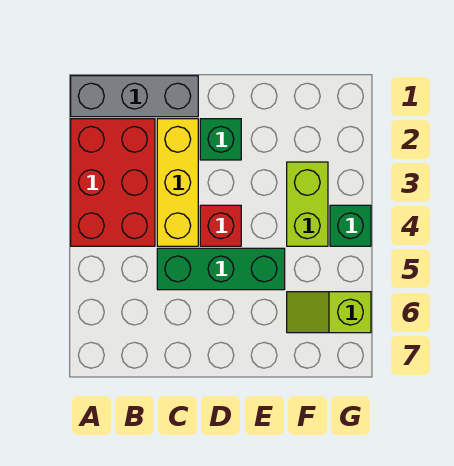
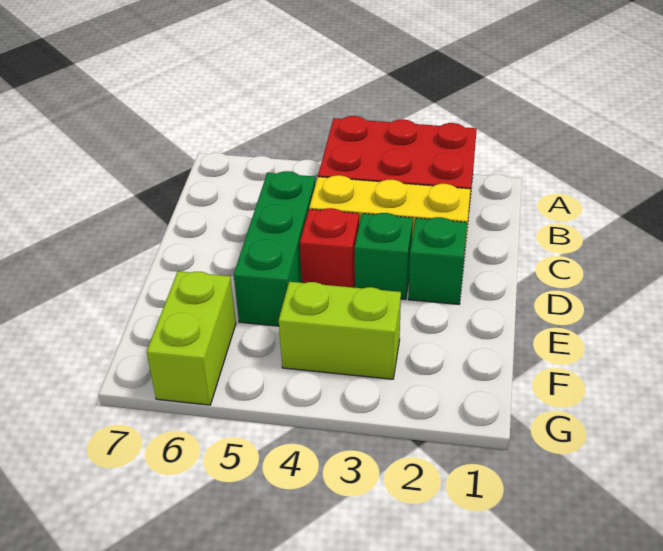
grey brick A1:C1 level 1 -> none
lime slope F6:G6 level 1 top G -> lime brick F6:G6 level 1
green brick G4 level 1 -> green brick D3 level 1

